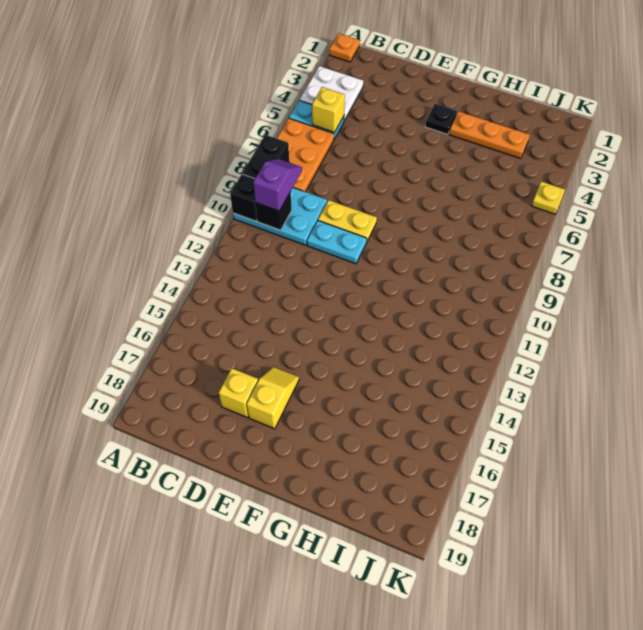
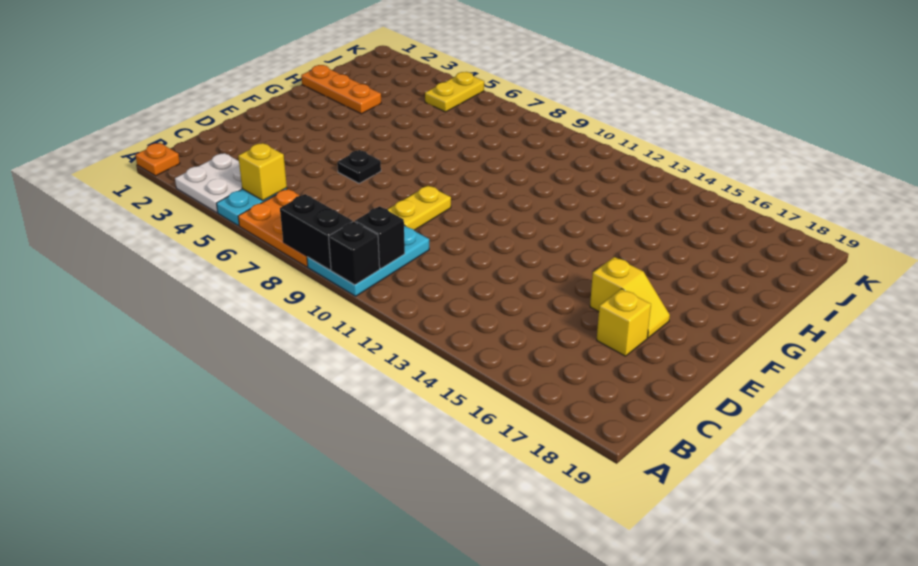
purple slope B9:B10 level 3 top 10 -> none
cyan plate D10:E10 level 1 -> none
yellow slope E16:E17 level 1 top 17 -> yellow slope E16:E17 level 1 top 16
black plate F3 level 1 -> black plate E6 level 1
orange plate G3:I3 level 1 -> orange plate H1:H3 level 1
yellow plate K5 level 1 -> yellow plate J5:K5 level 1

